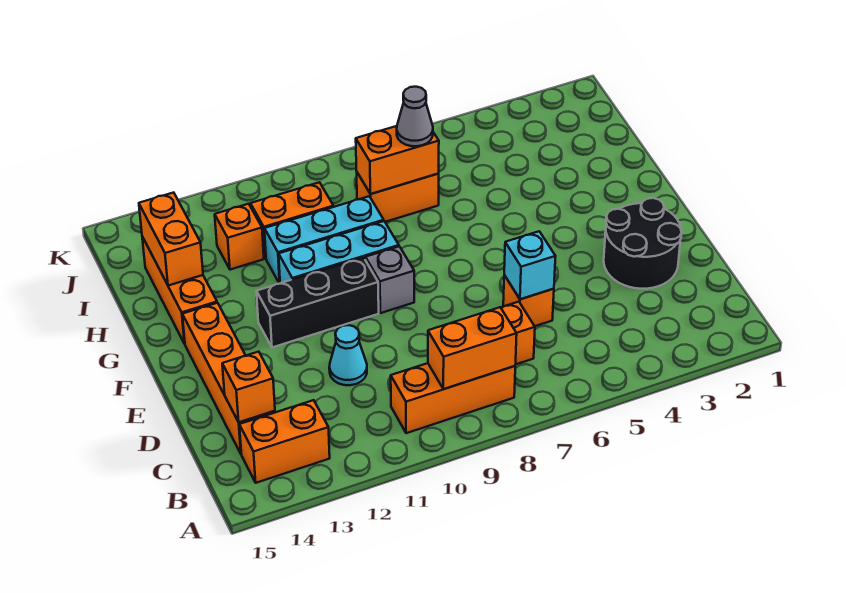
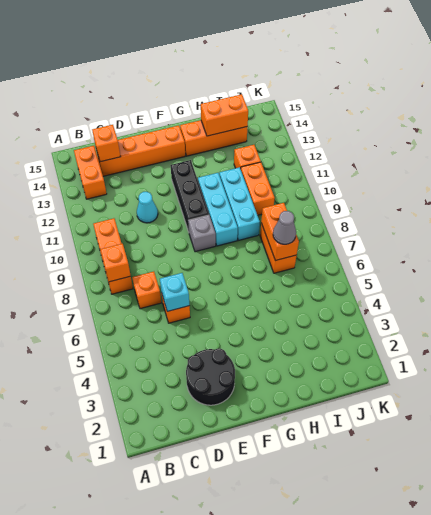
orange brick B8:B9 level 2 -> orange brick B8 level 2

